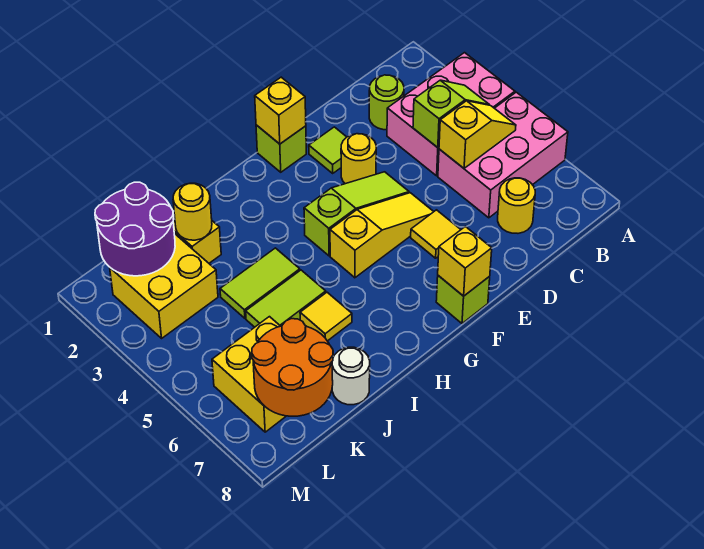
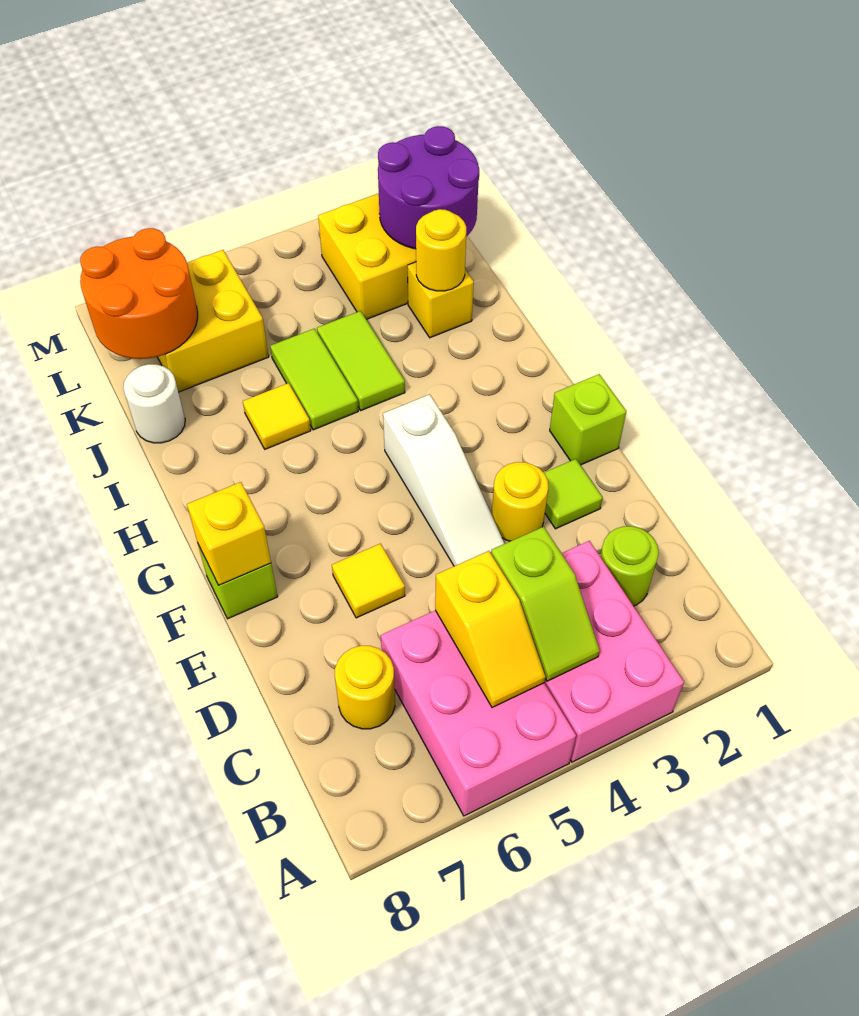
lime slope E4:G4 level 1 top G -> white slope E4:G4 level 1 top G
yellow slope E5:G5 level 1 top G -> none
yellow brick F1 level 2 -> none

